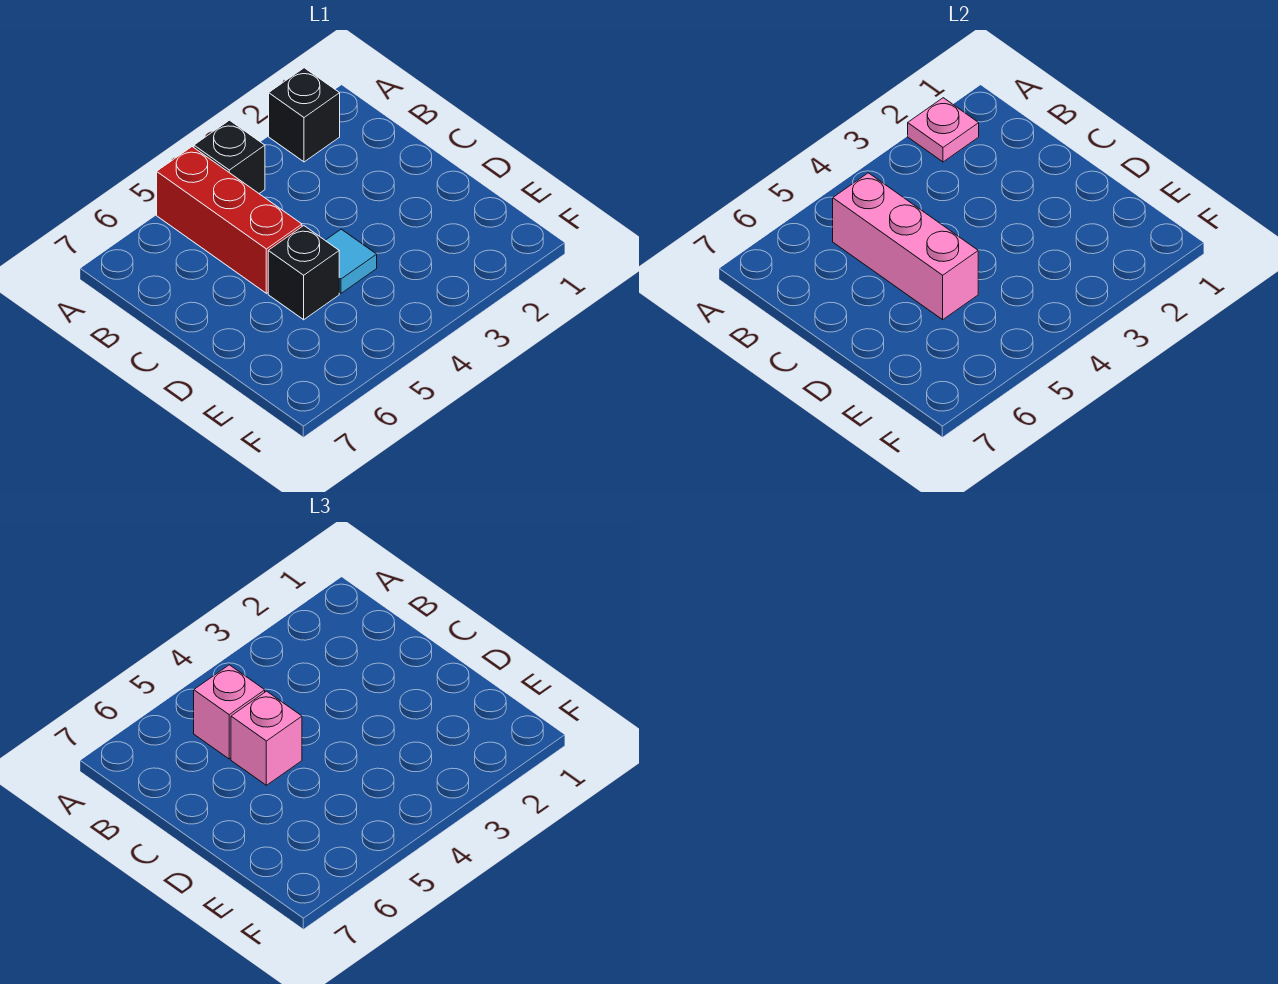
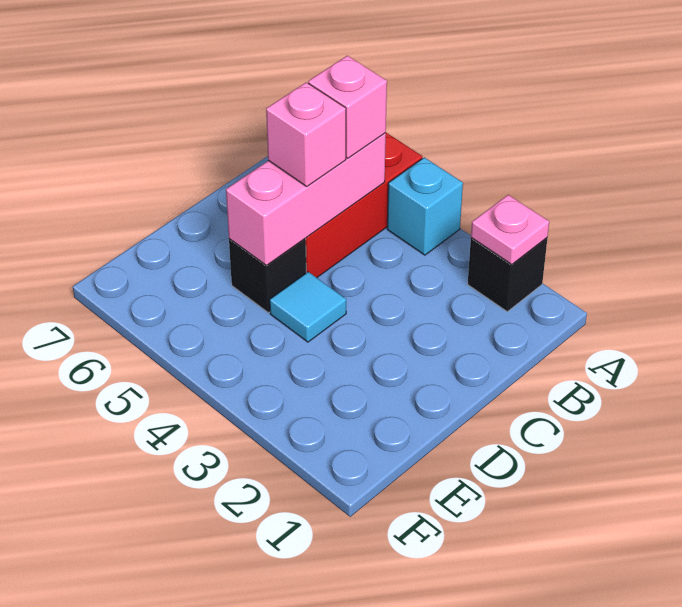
black brick A4 level 1 -> cyan brick A4 level 1

